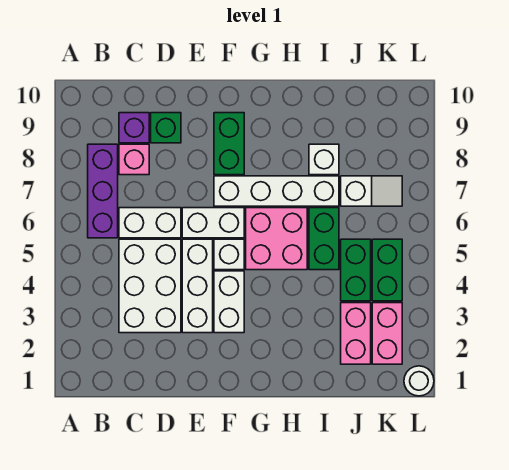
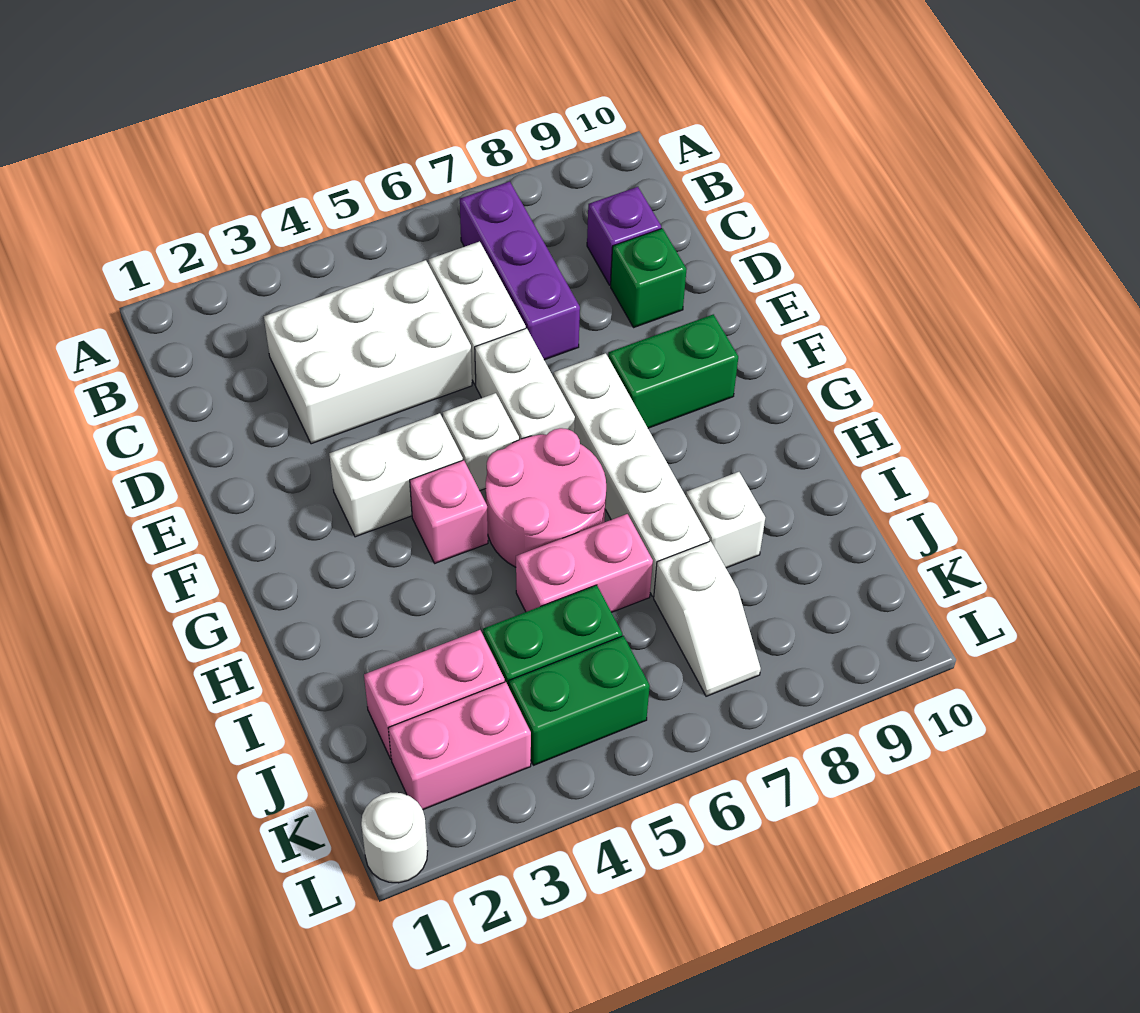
purple brick B6:B8 level 1 -> purple brick B7:D7 level 1
pink brick C8 level 1 -> pink brick G4 level 1
white brick E3:E5 level 1 -> none
pink brick G5:H6 level 1 -> pink round brick G5:H6 level 1
green brick I5:I6 level 1 -> pink brick I5:I6 level 1

